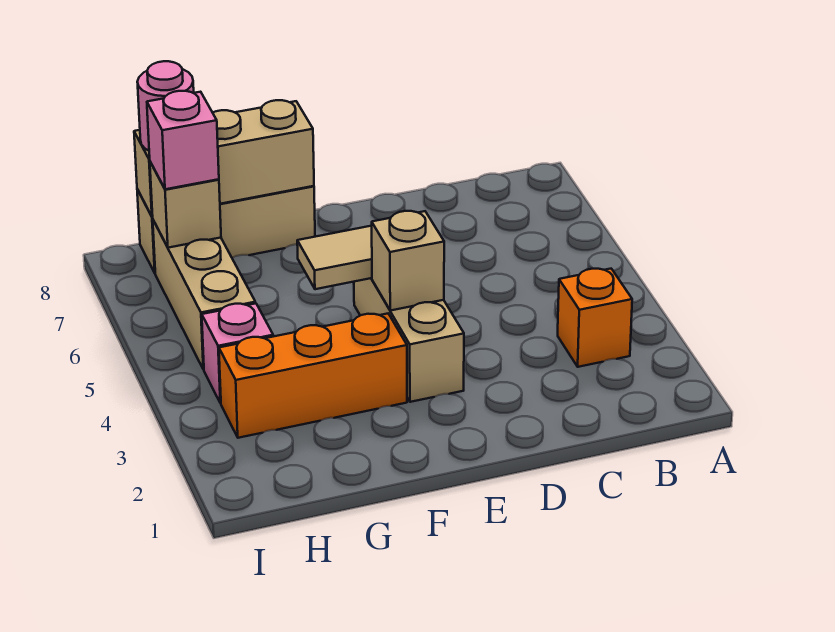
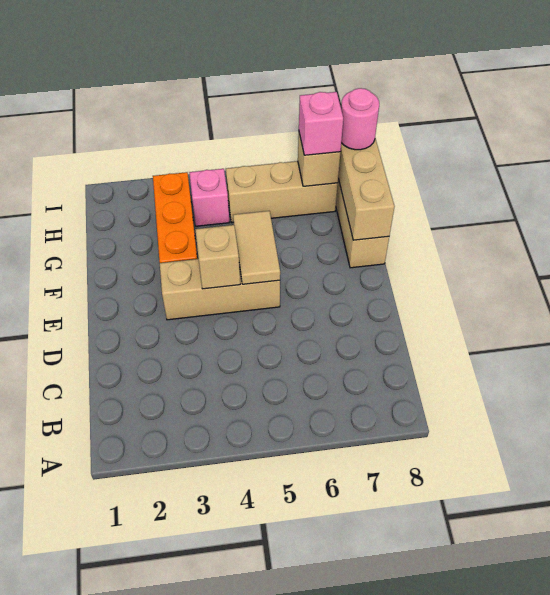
orange brick B3 level 1 -> none

